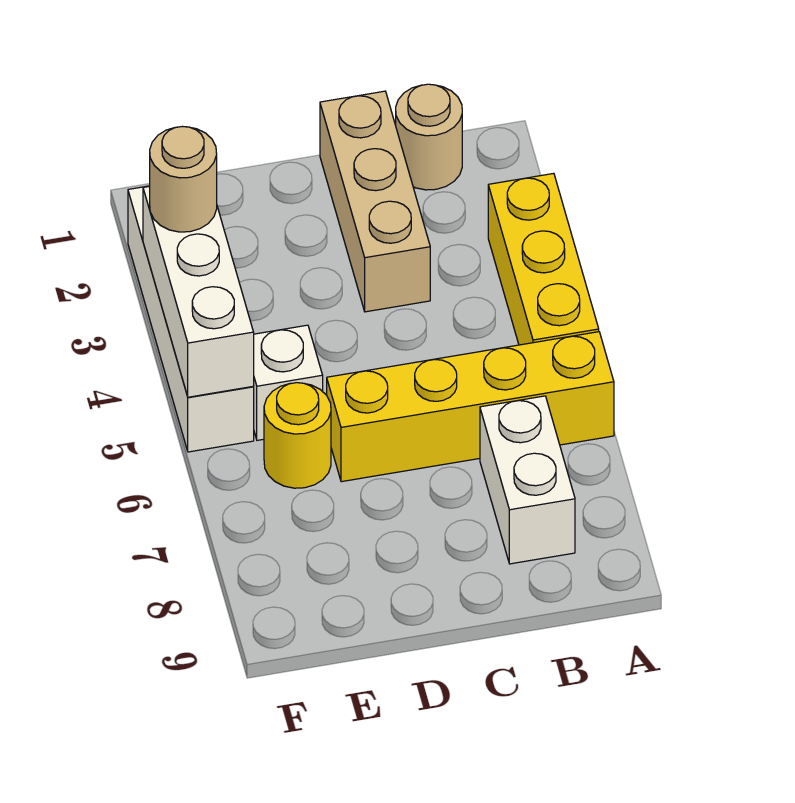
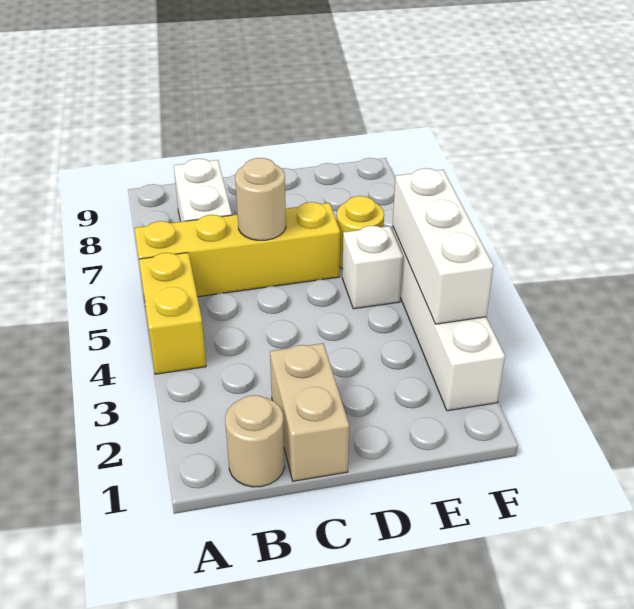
yellow brick A3:A5 level 1 -> yellow brick A4:A5 level 1
tan brick C1:C3 level 1 -> tan brick C1:C2 level 1
tan round brick F3 level 3 -> tan round brick C6 level 2

